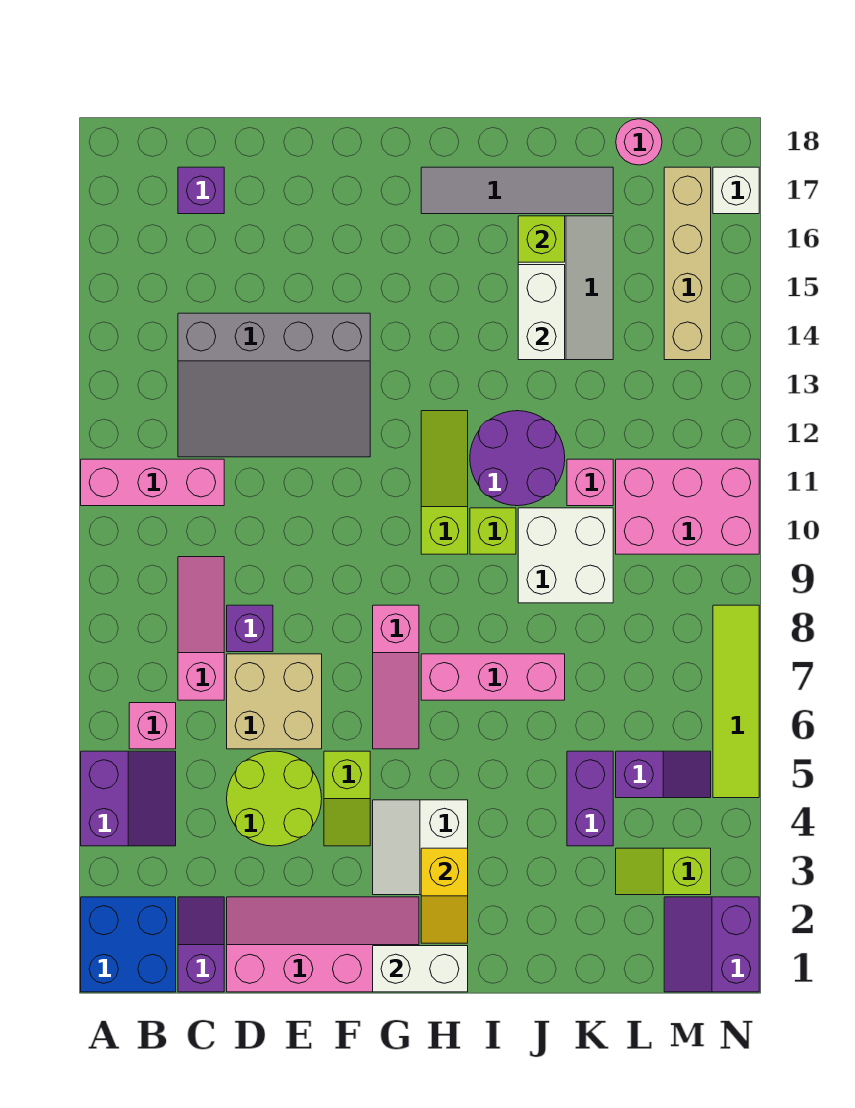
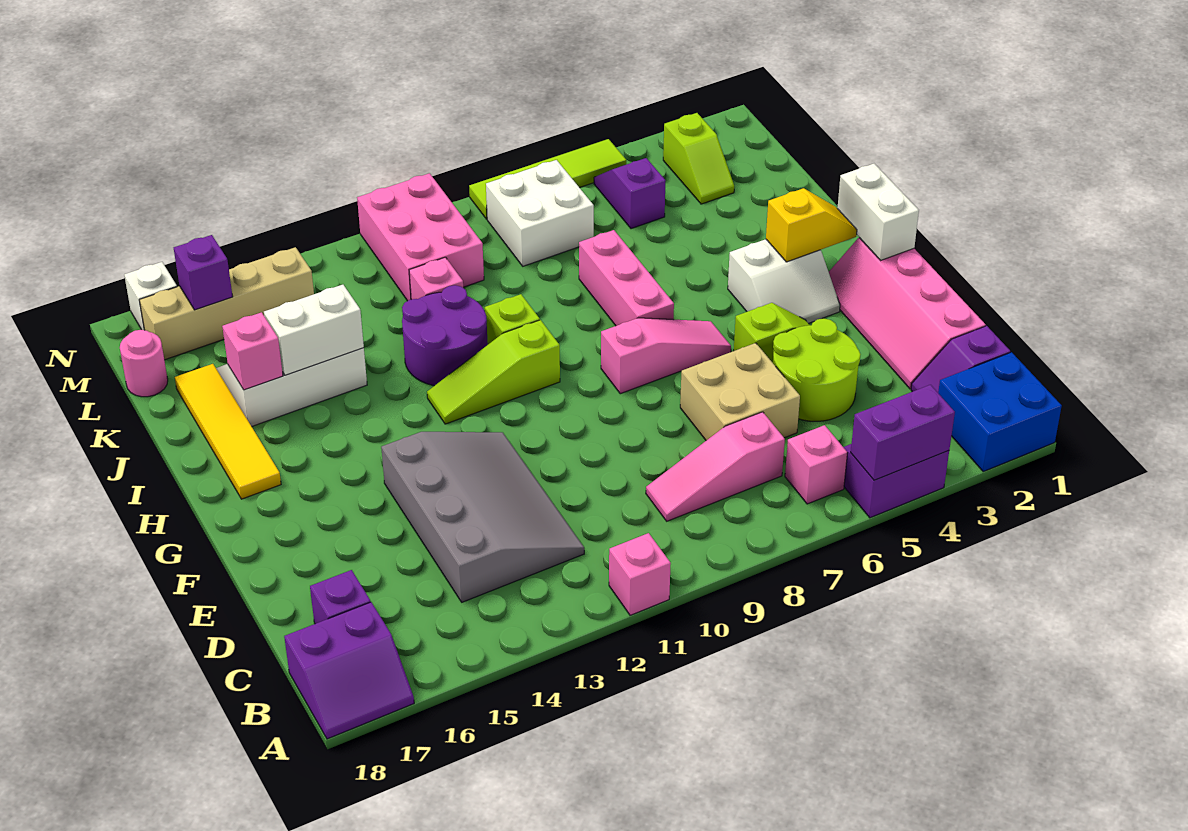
pink brick A11:C11 level 1 -> pink brick A11 level 1
purple brick D8 level 1 -> purple brick M16 level 2
grey tile H17:K17 level 1 -> yellow tile H17:K17 level 1
white brick J9:K10 level 1 -> white brick L7:M8 level 1
lime brick J16 level 2 -> pink brick J16 level 2
purple brick K4:K5 level 1 -> purple brick A4:A5 level 2
purple slope M1:N2 level 1 top N -> purple slope A17:B18 level 1 top B

